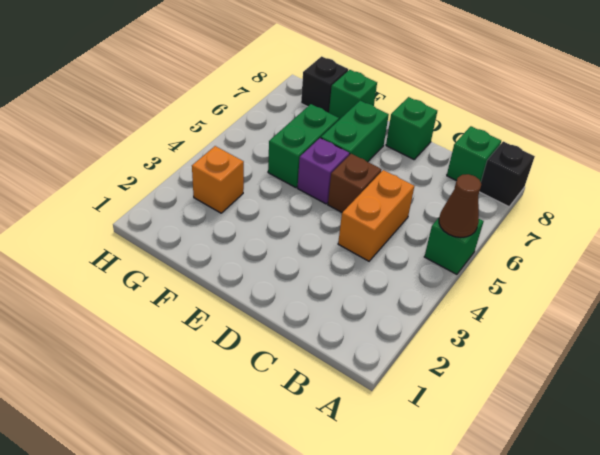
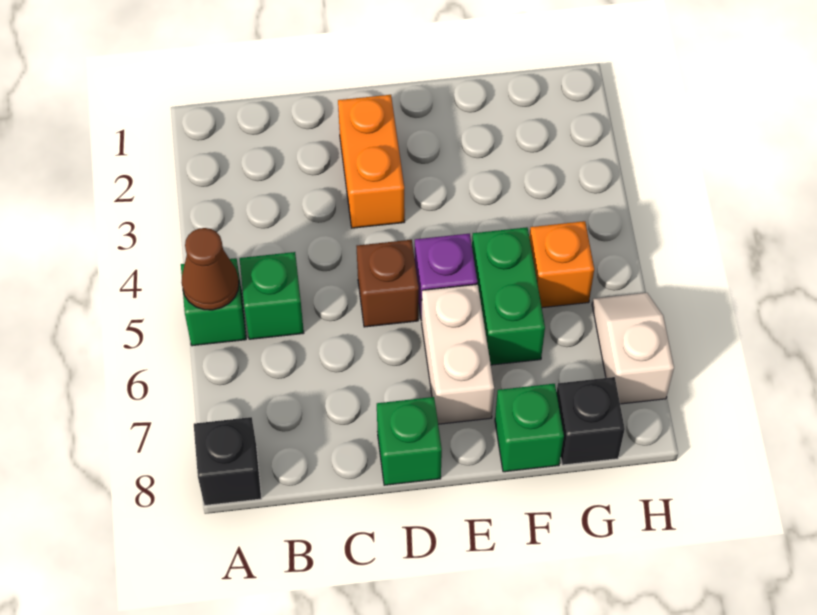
green brick B8 level 1 -> green brick B5 level 1
orange brick C4:C5 level 1 -> orange brick D2:D3 level 1
green brick E6:E7 level 1 -> white brick E6:E7 level 1
orange brick G3 level 1 -> orange brick G5 level 1
none -> white slope H6:H7 level 1 top 7

